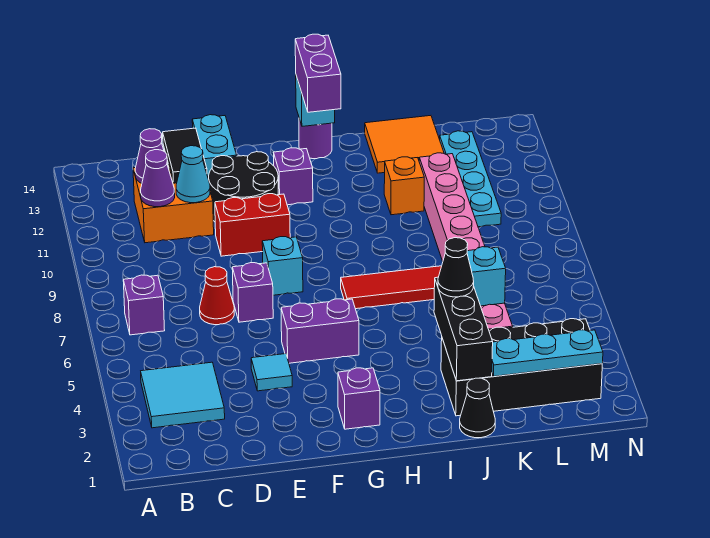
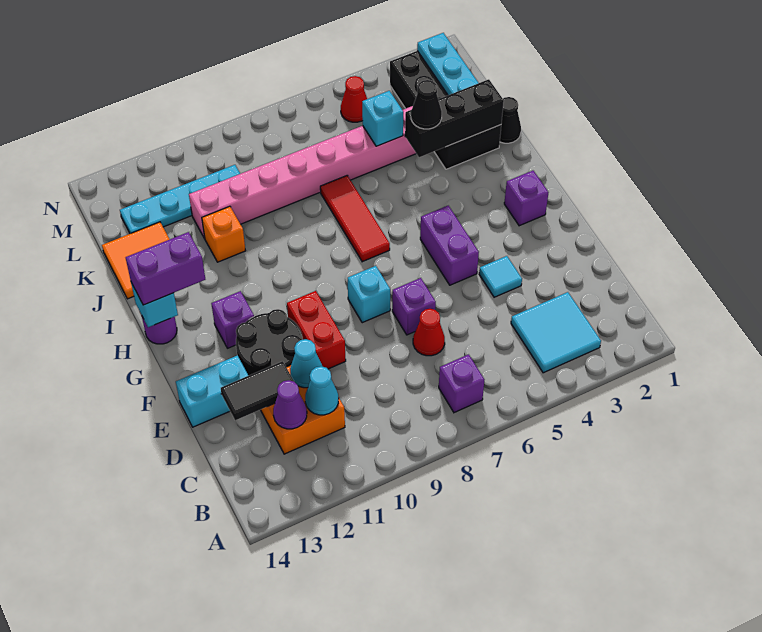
purple cone C11 level 2 -> cyan cone C11 level 2
none -> red cone M5 level 1

